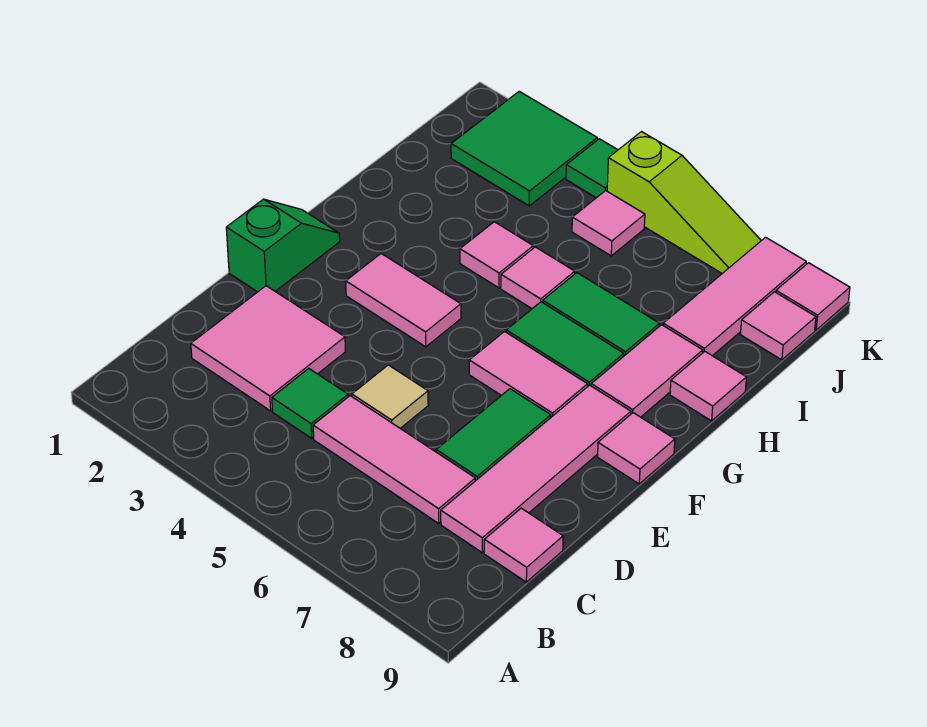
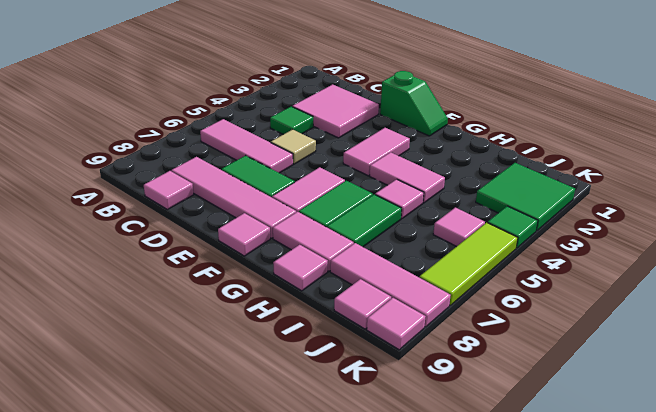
pink tile C5:C7 level 1 -> pink tile B6:D6 level 1
pink tile H4 level 1 -> pink tile G4:H4 level 1
lime slope K5:K7 level 1 top 5 -> lime tile K5:K7 level 1

